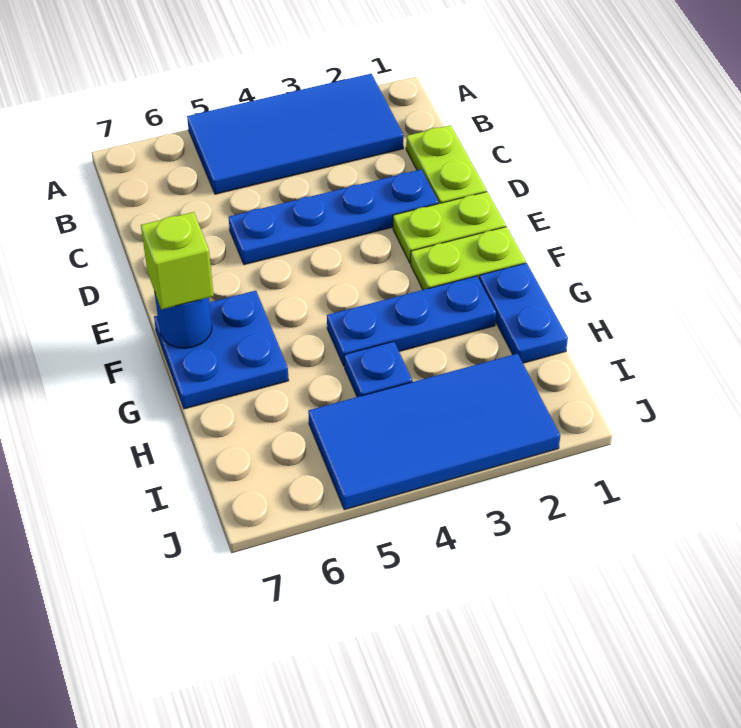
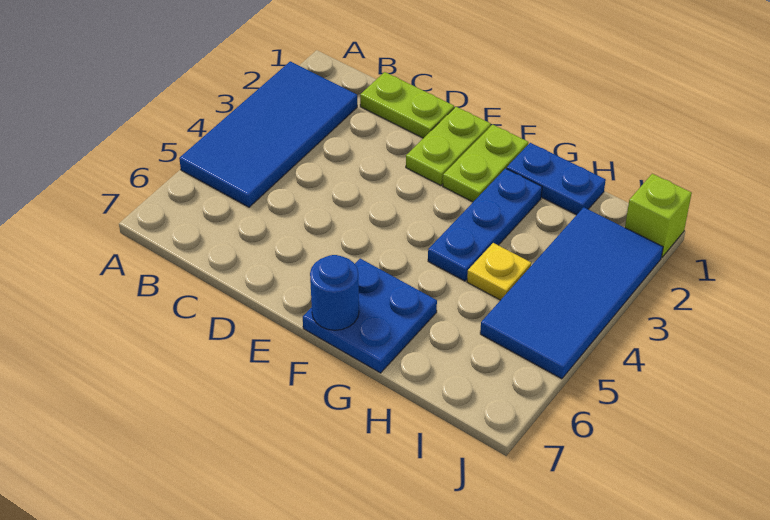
blue plate D2:D5 level 1 -> none
lime brick F7 level 3 -> lime brick J1 level 1
blue plate H4 level 1 -> yellow plate H4 level 1

